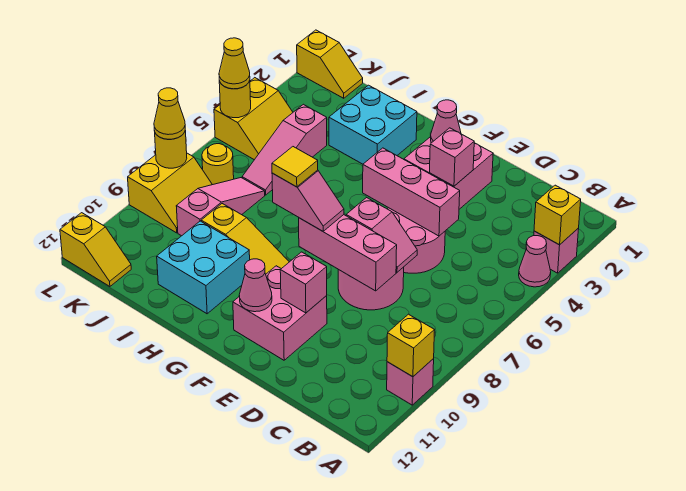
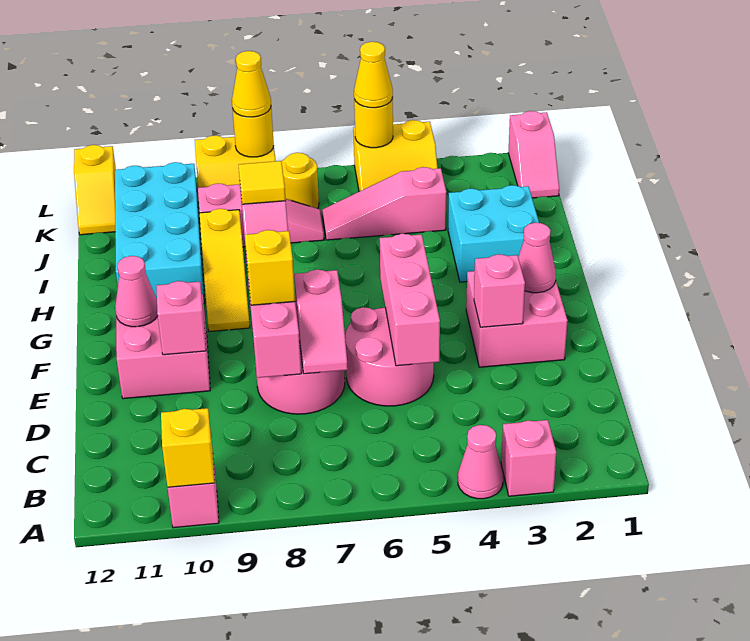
yellow brick A3 level 2 -> yellow brick E8 level 3
cyan brick H10:I11 level 1 -> cyan brick H10:K11 level 1
yellow slope K1:L1 level 1 top L -> pink slope K1:L1 level 1 top L

